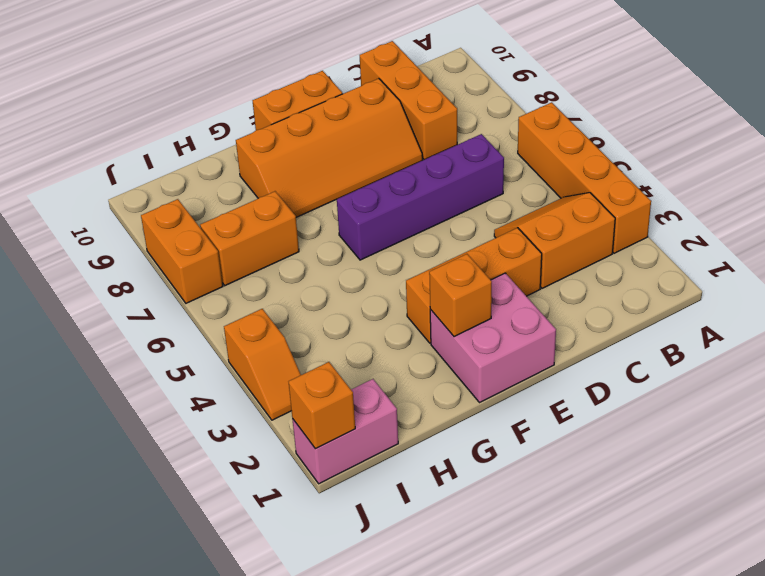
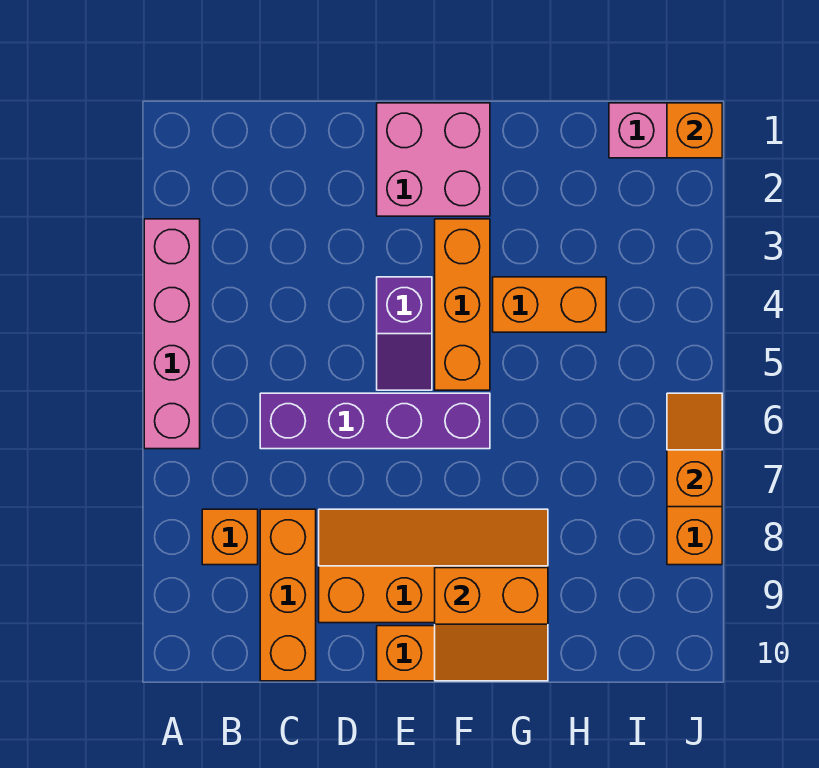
orange brick A3:A6 level 1 -> pink brick A3:A6 level 1
orange slope B3:C4 level 1 top 3 -> orange slope F9:G10 level 2 top 9
orange brick D3:F3 level 1 -> orange brick F3:F5 level 1
none -> purple slope E4:E5 level 1 top 4
orange brick F2 level 2 -> orange brick B8 level 1
orange brick H7:I7 level 1 -> orange brick G4:H4 level 1
orange slope J3:J4 level 1 top 4 -> orange slope J6:J7 level 2 top 7

